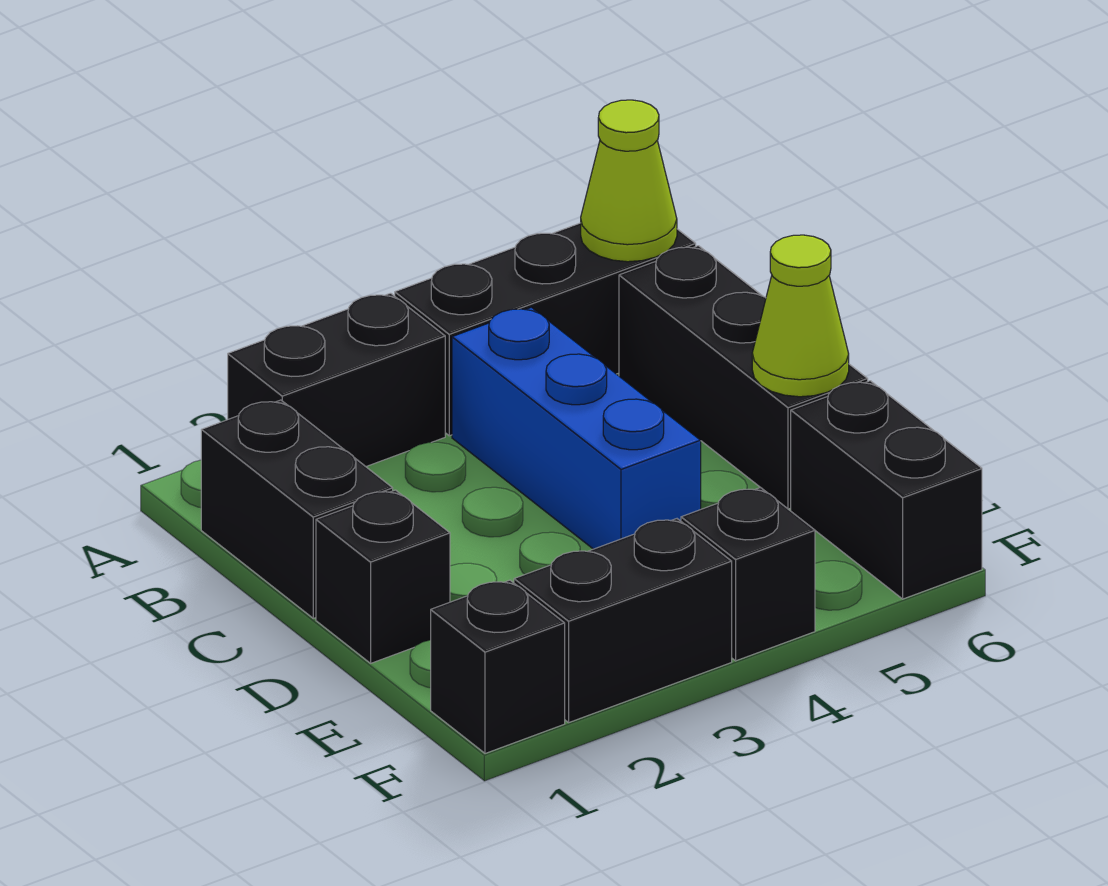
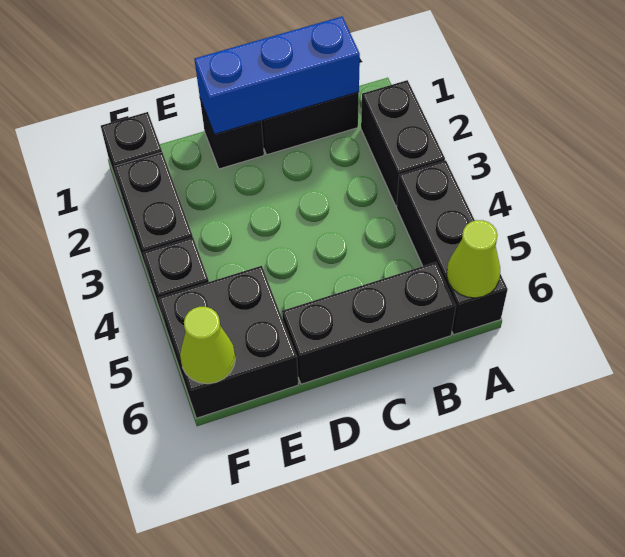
blue brick B4:D4 level 1 -> blue brick B1:D1 level 2
lime cone D6 level 2 -> lime cone F6 level 2
black brick E6:F6 level 1 -> black brick E5:F6 level 1

